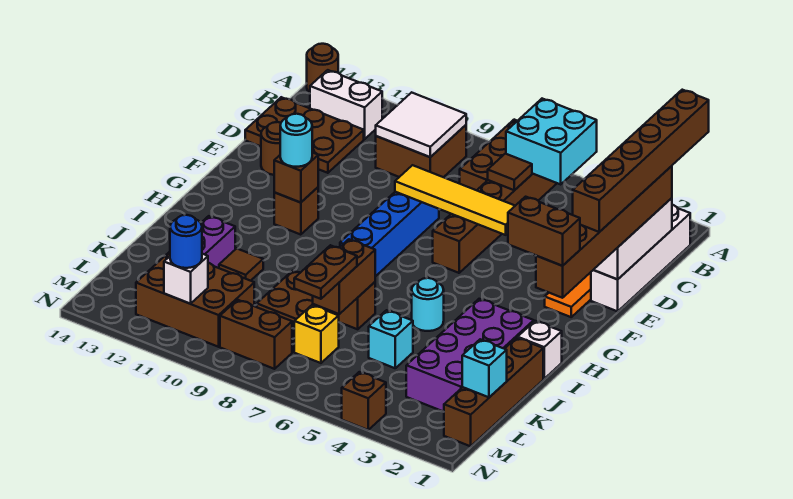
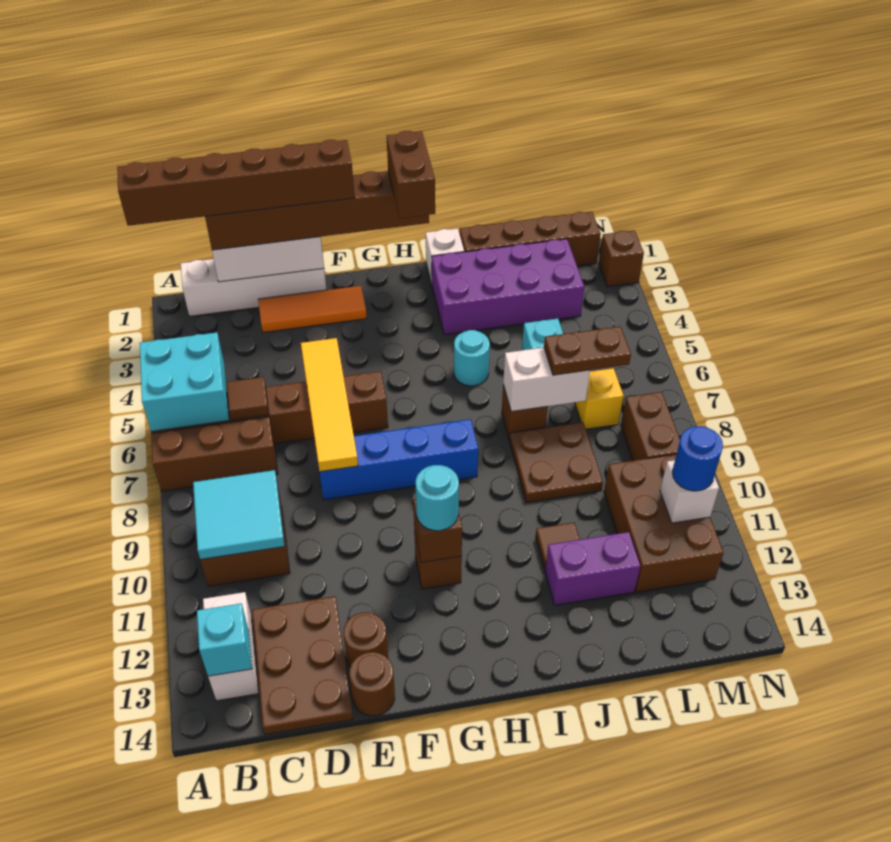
brown round brick A14 level 1 -> brown round brick E14 level 1
white tile B9:C10 level 2 -> cyan tile B9:C10 level 2
brown brick J7:K7 level 2 -> white brick J7:K7 level 2
cyan brick L1 level 2 -> cyan brick B13 level 2
brown brick N4 level 1 -> brown brick N2 level 1

